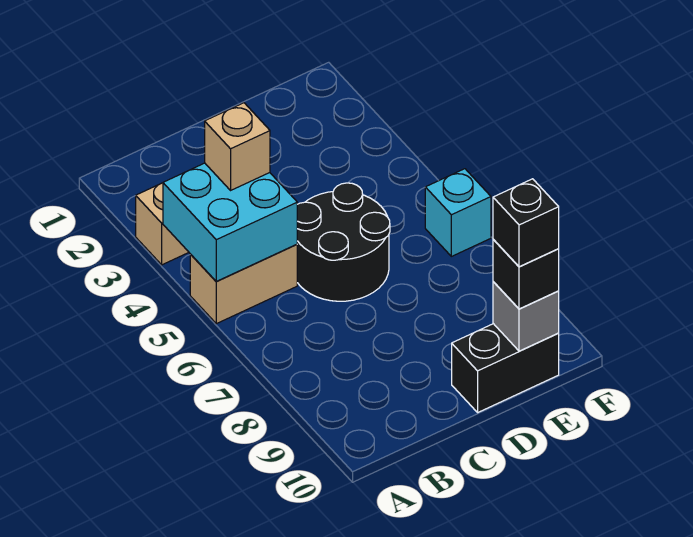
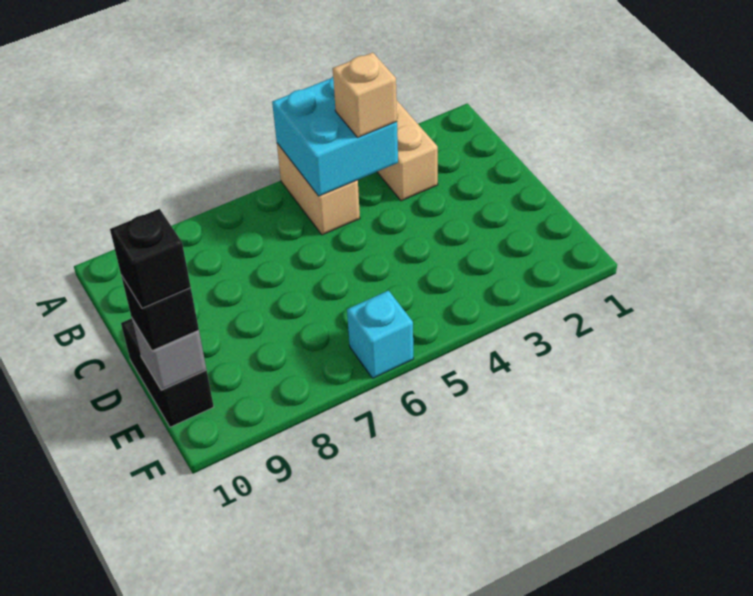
black round brick C5:D6 level 1 -> none

